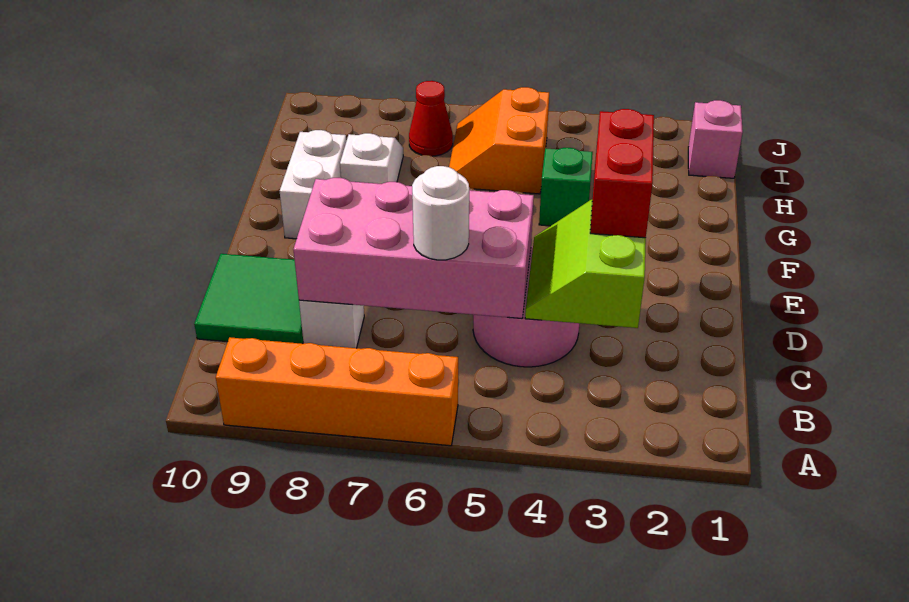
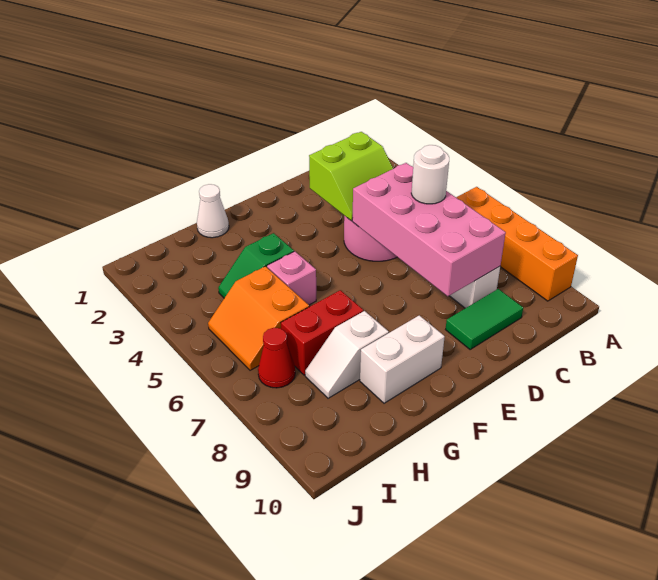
green tile C9:D10 level 1 -> green tile C9:D9 level 1
red brick D3:E3 level 3 -> red brick G7:H7 level 1
none -> white cone G1 level 1
orange slope H5:I6 level 1 top 5 -> orange slope H5:I6 level 1 top H
pink brick I1 level 1 -> pink brick G5 level 1

